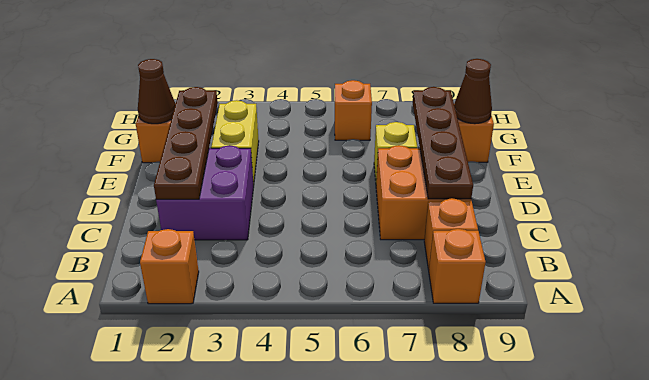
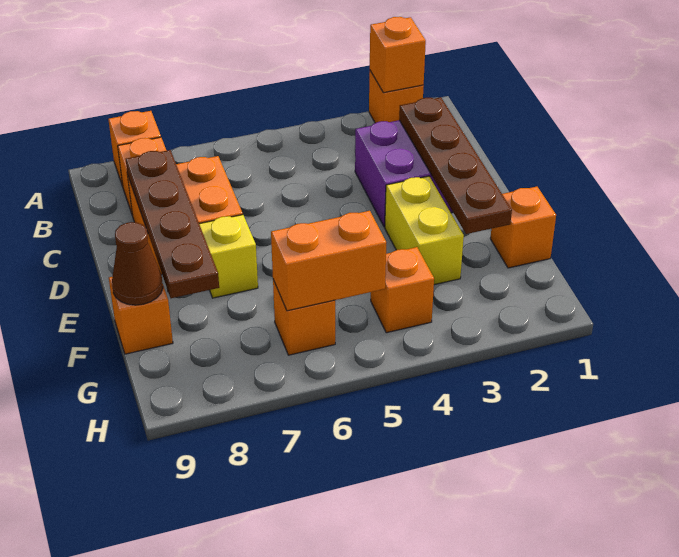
none -> orange brick A2 level 2
brown cone F1 level 2 -> none
none -> orange brick G4 level 1
none -> orange brick G5:G6 level 2

